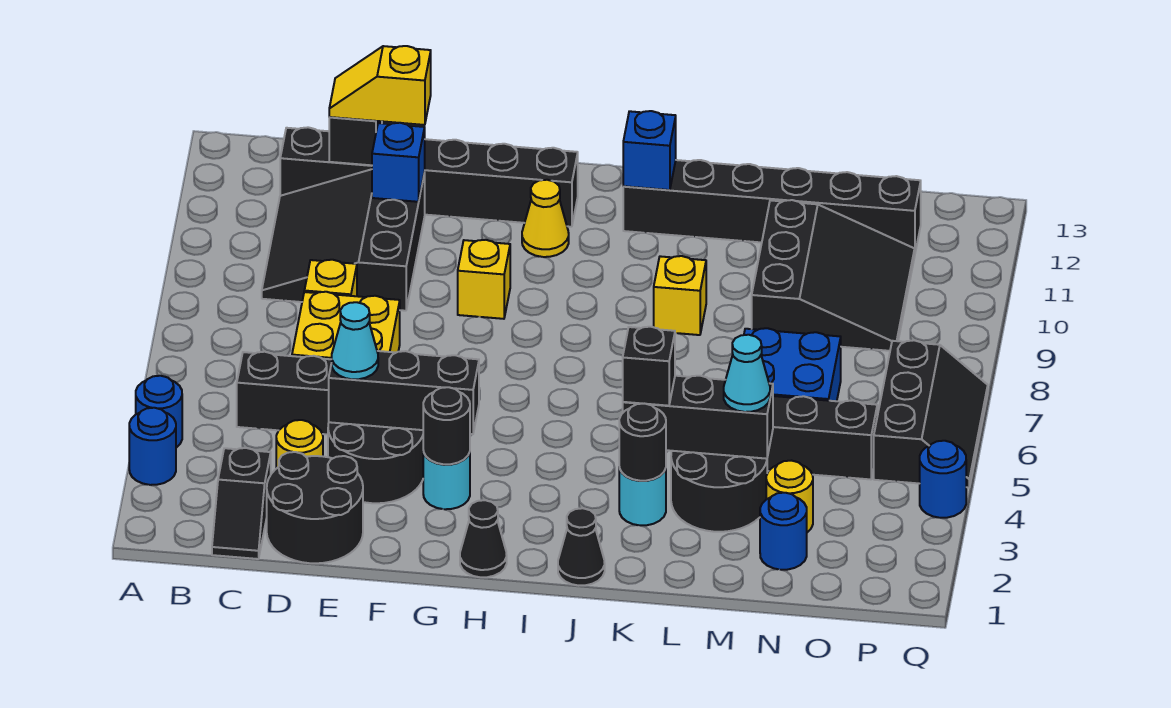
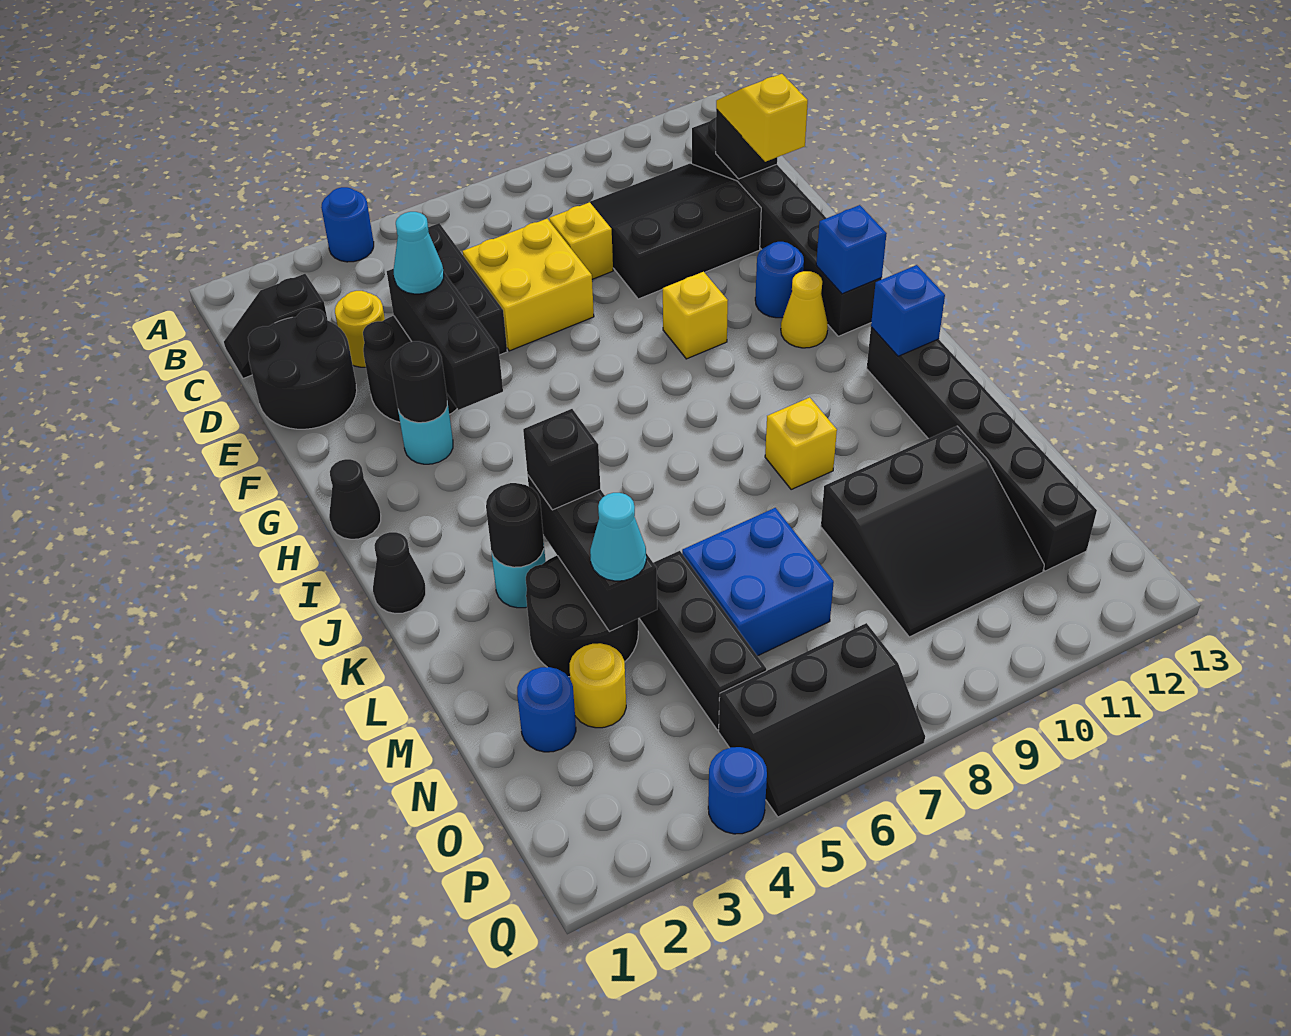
blue round brick A3 level 1 -> blue round brick G11 level 1
blue brick E11 level 2 -> blue brick H12 level 2

